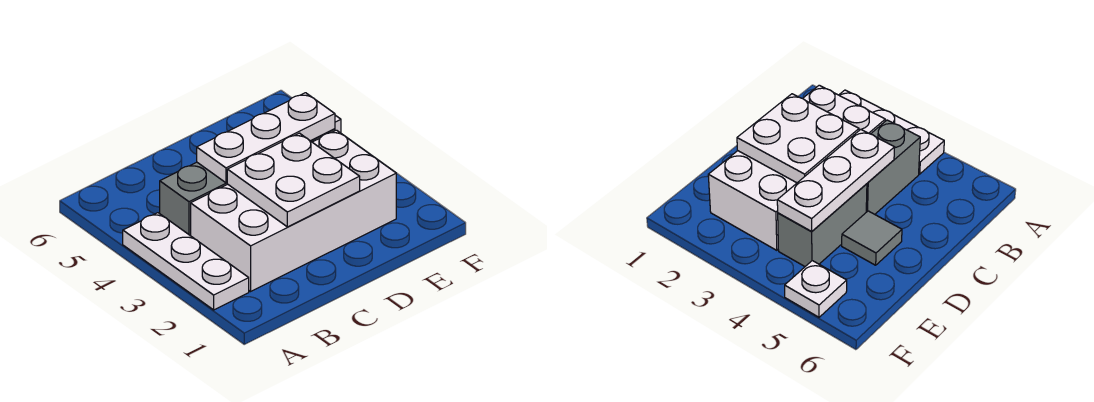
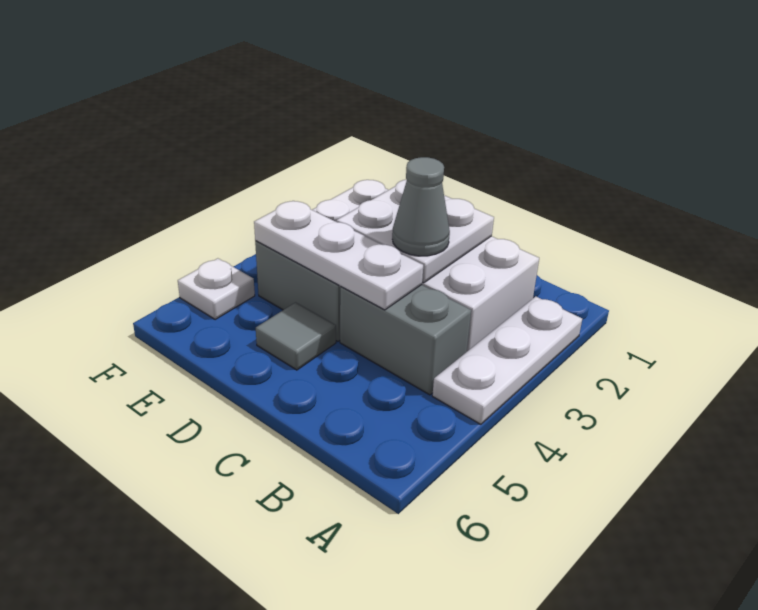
none -> grey cone C3 level 3

